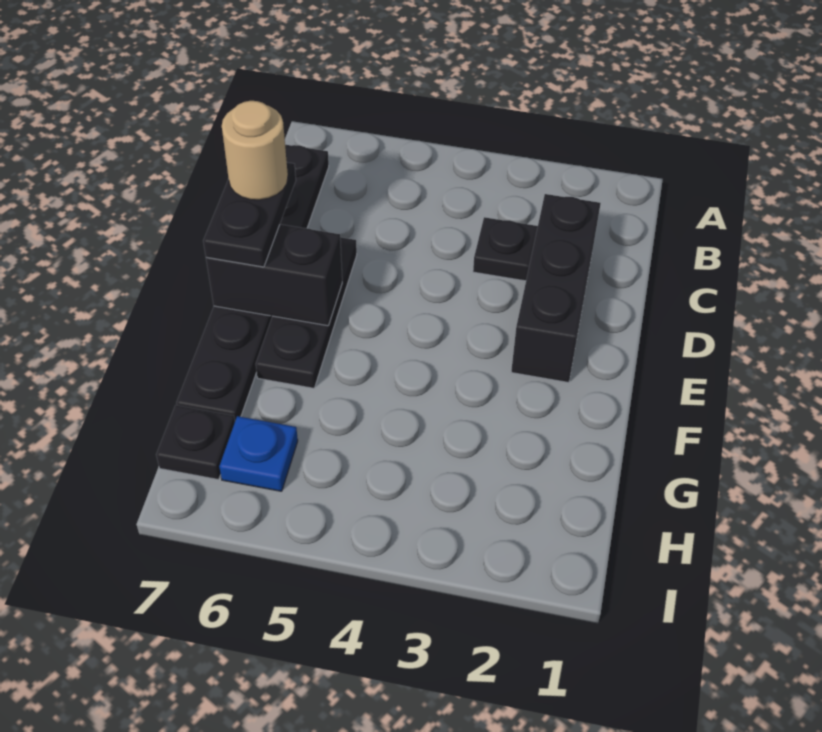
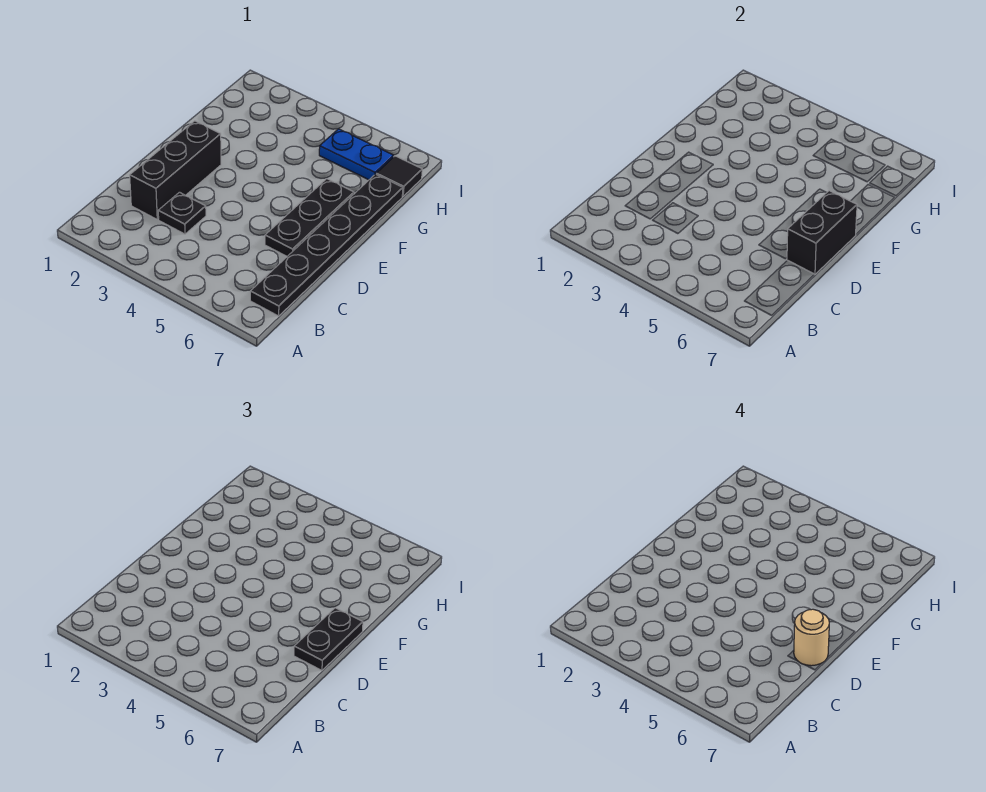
black brick E6:E7 level 2 -> black brick D7:E7 level 2
blue plate H6 level 1 -> blue plate H5:H6 level 1
black plate H7 level 1 -> black tile H7 level 1

